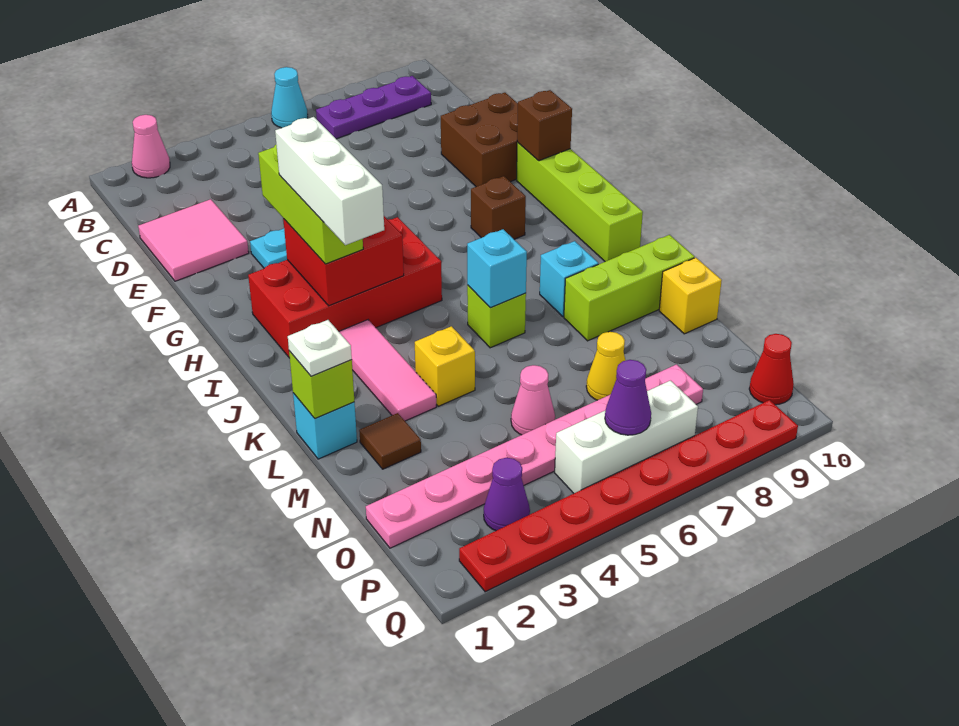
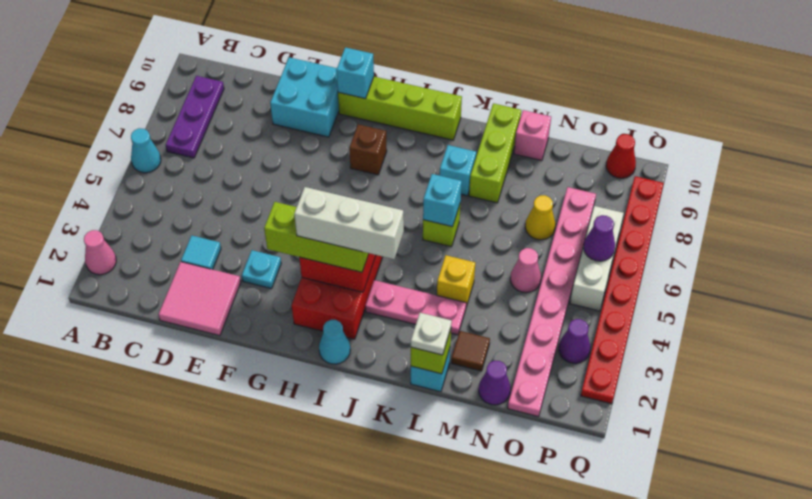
none -> cyan tile D3 level 1
brown brick E9:F10 level 1 -> cyan brick E9:F10 level 1
brown brick G10 level 2 -> cyan brick G10 level 2
none -> cyan cone I1 level 1
pink tile J3:L3 level 1 -> pink plate J3:L3 level 1
yellow brick M10 level 1 -> pink brick M10 level 1
none -> purple cone N1 level 1

